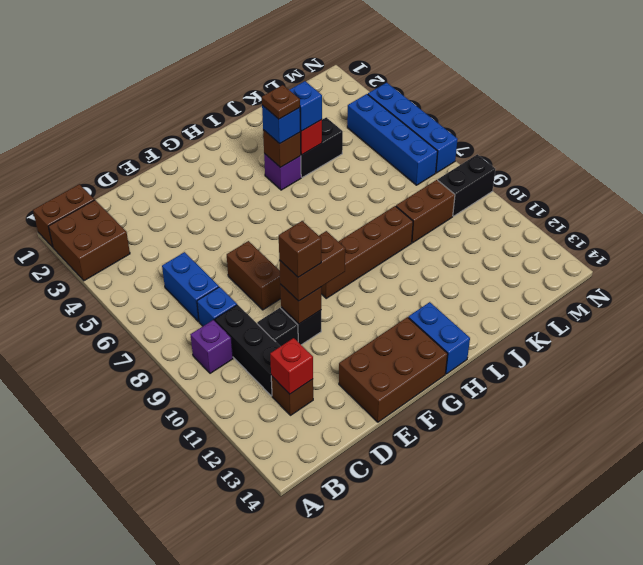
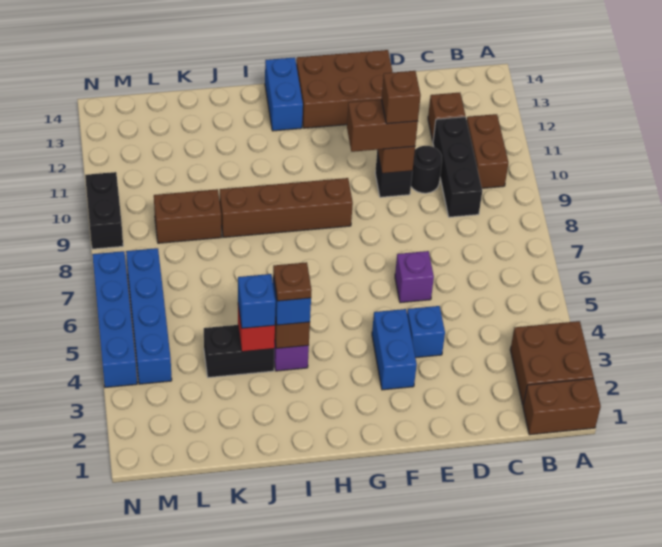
purple brick B9 level 1 -> purple brick E6 level 1
blue brick C6:C7 level 1 -> blue brick F3:F4 level 1
blue brick C8 level 1 -> blue brick E4 level 1
red brick C12 level 2 -> none
black brick D10 level 1 -> black round brick D10 level 1
brown brick E7:E8 level 1 -> brown brick B10:B11 level 1
black brick M9:N9 level 1 -> black brick N9:N10 level 1

